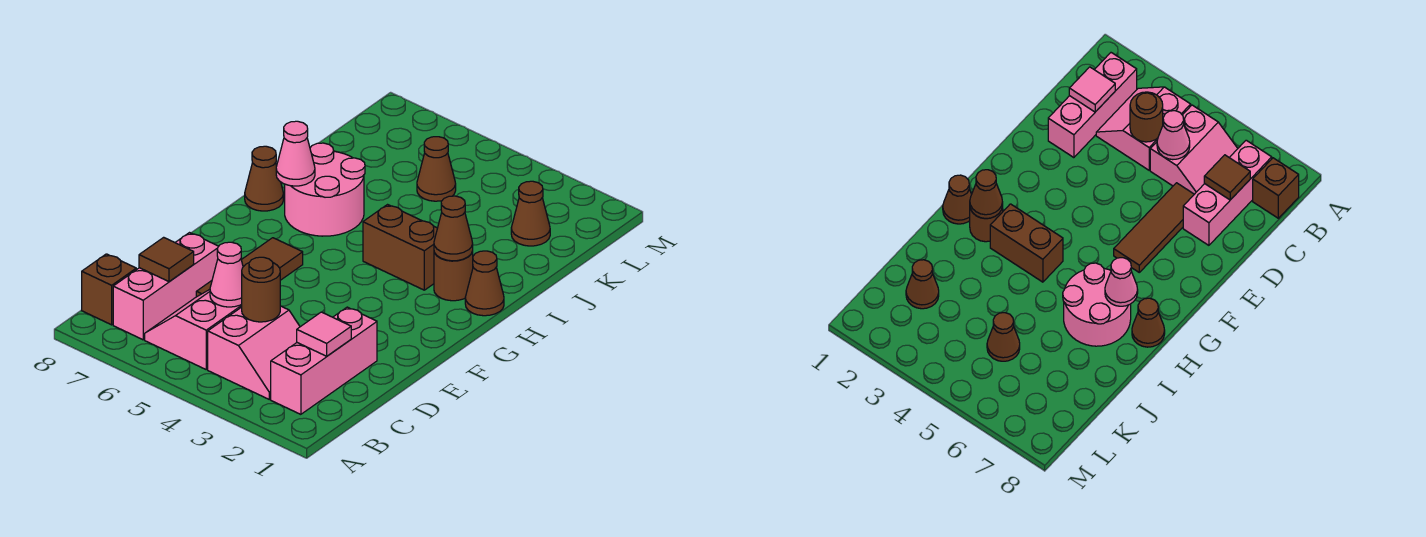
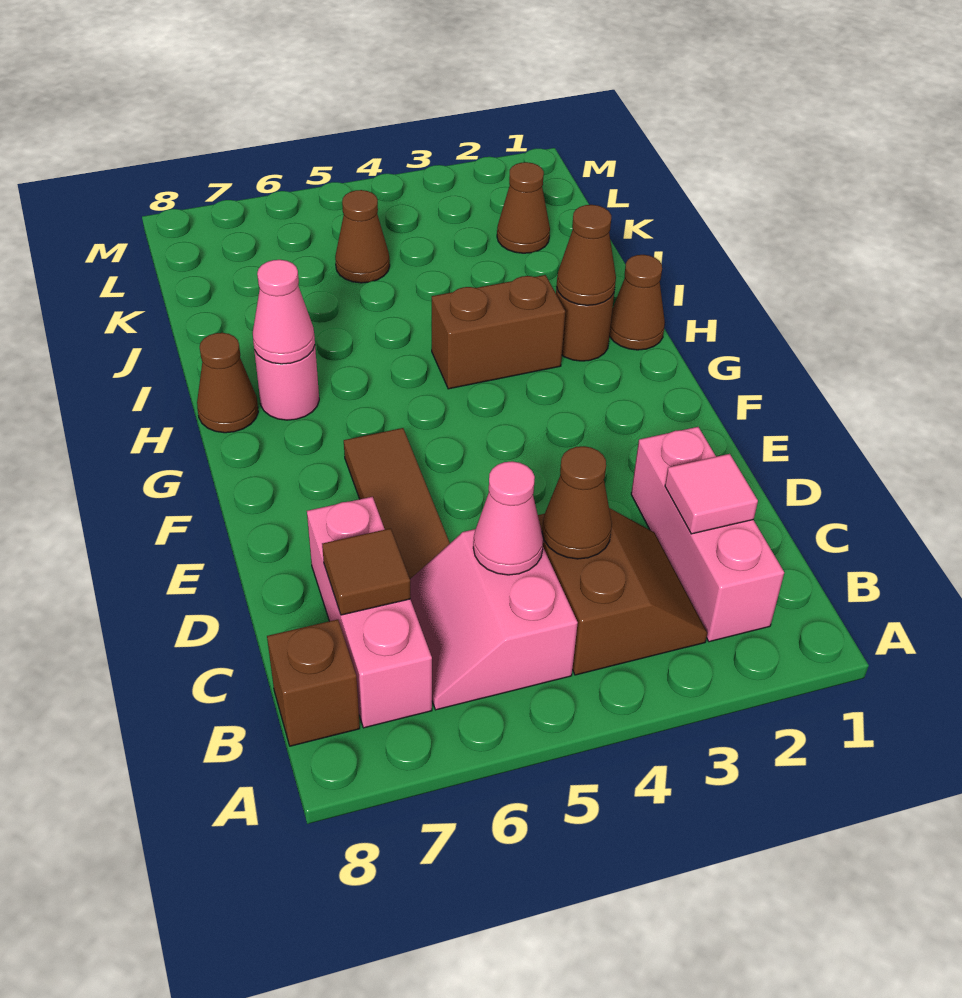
pink slope B3:C4 level 1 top 4 -> brown slope B3:C4 level 1 top 4
brown round brick C4 level 2 -> brown cone C4 level 2
pink round brick H6:I7 level 1 -> pink round brick H7 level 1

